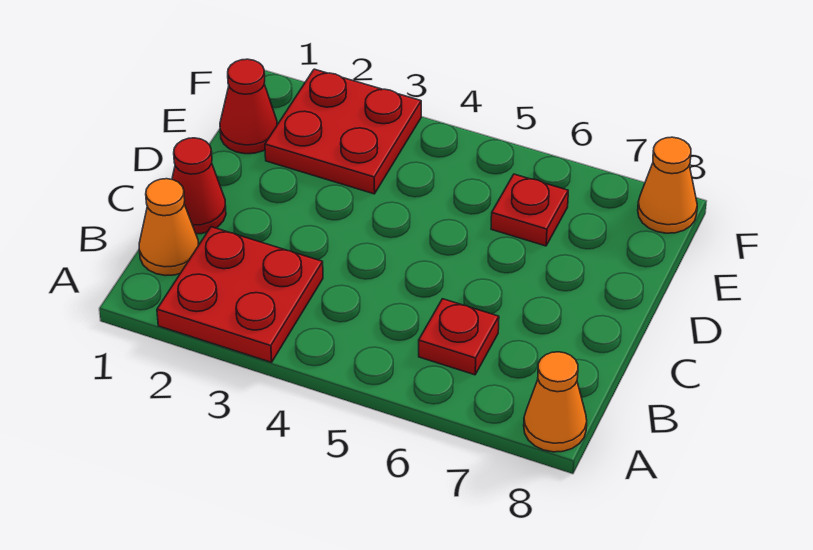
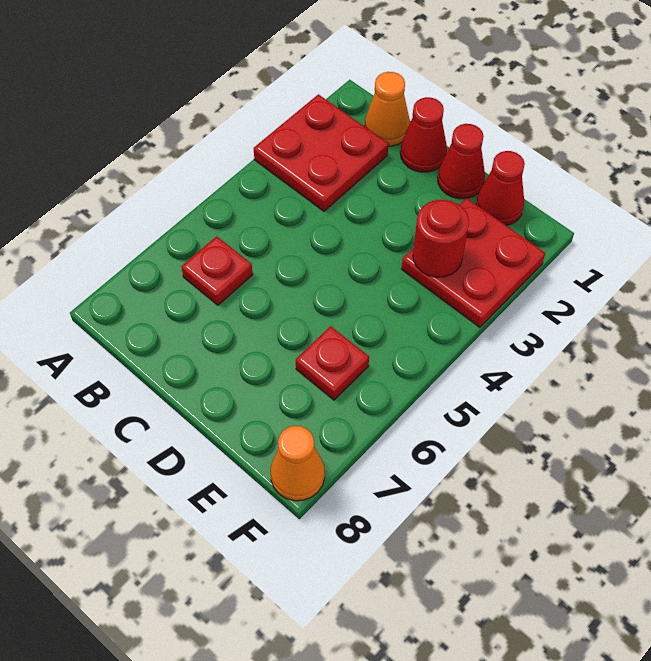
orange cone A8 level 1 -> none
none -> red cone D1 level 1
none -> red round brick E3 level 2

